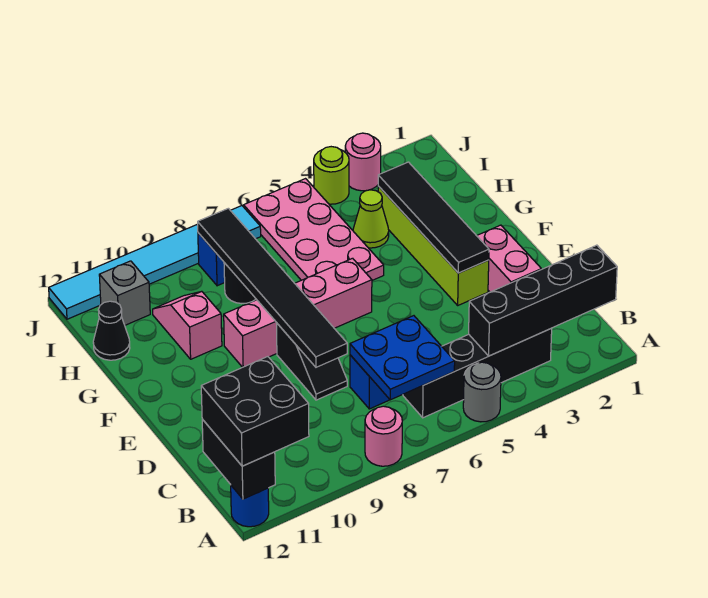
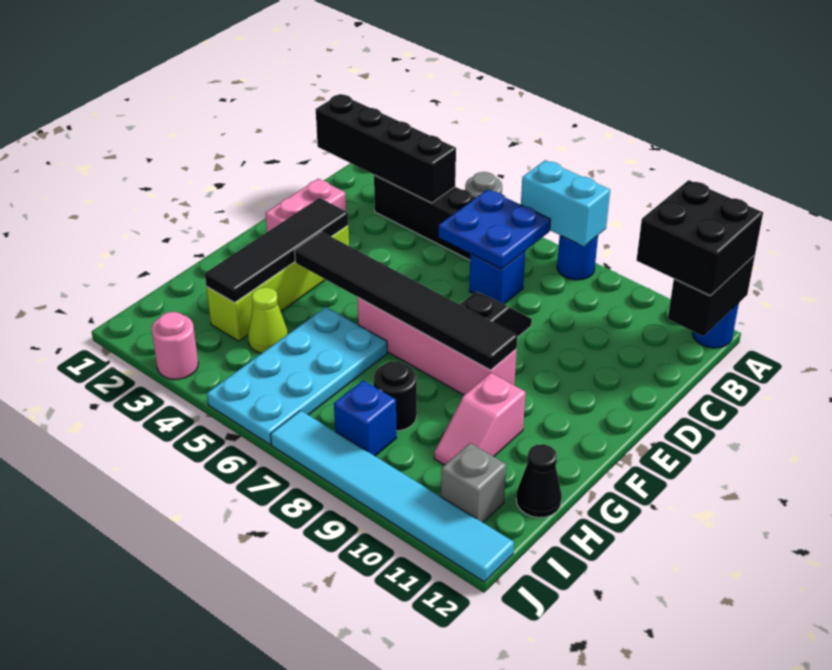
none -> cyan brick A7:A8 level 2
pink round brick A8 level 1 -> blue round brick A8 level 1
black tile D8:I8 level 2 -> black tile F4:F9 level 2
pink plate G5:J6 level 1 -> cyan plate G5:J6 level 1
lime round brick J4 level 1 -> none

